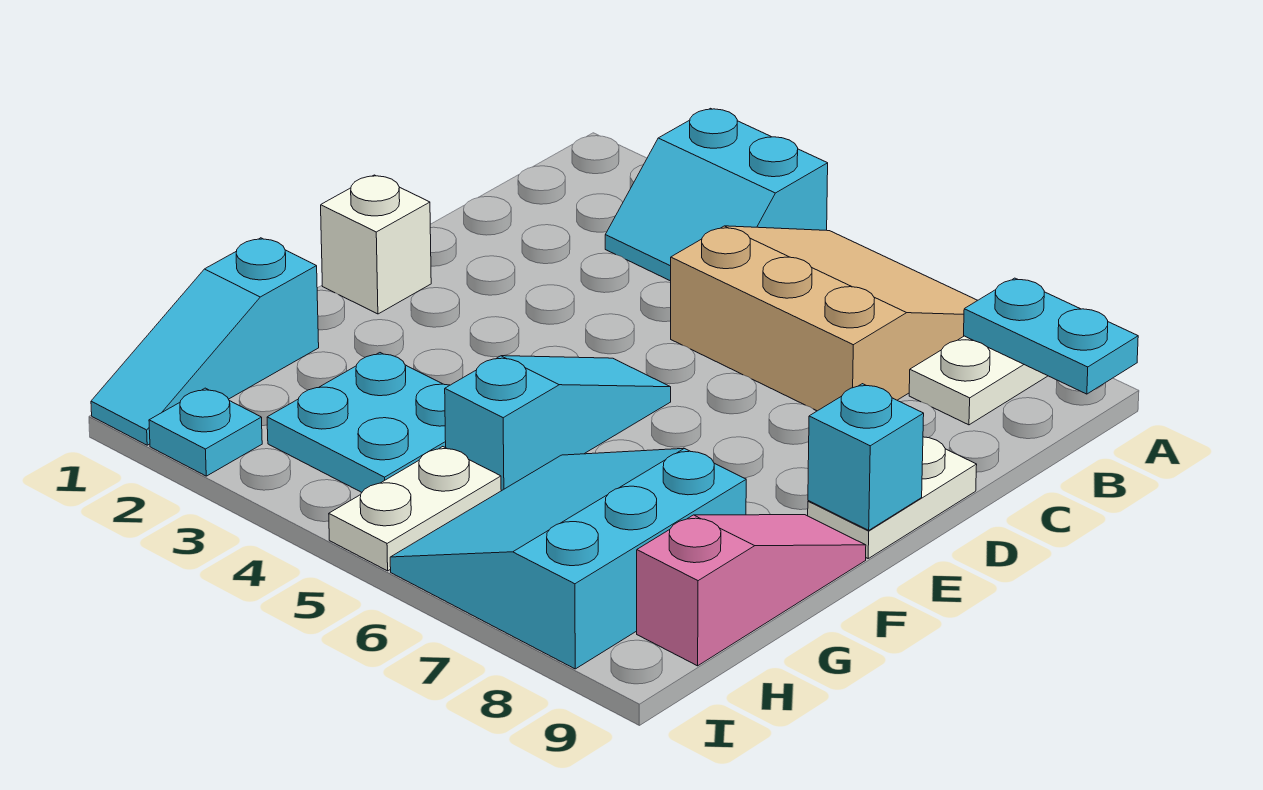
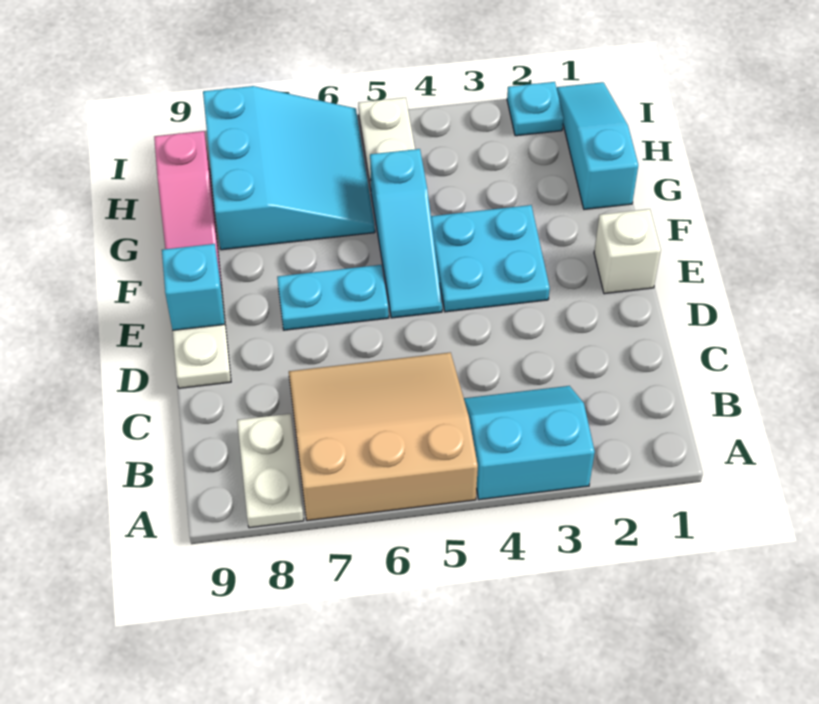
tan slope A5:C7 level 1 top C -> tan slope A5:C7 level 1 top A
cyan plate A8:A9 level 2 -> cyan plate E6:E7 level 1
cyan plate G3:H4 level 1 -> cyan plate E3:F4 level 1

